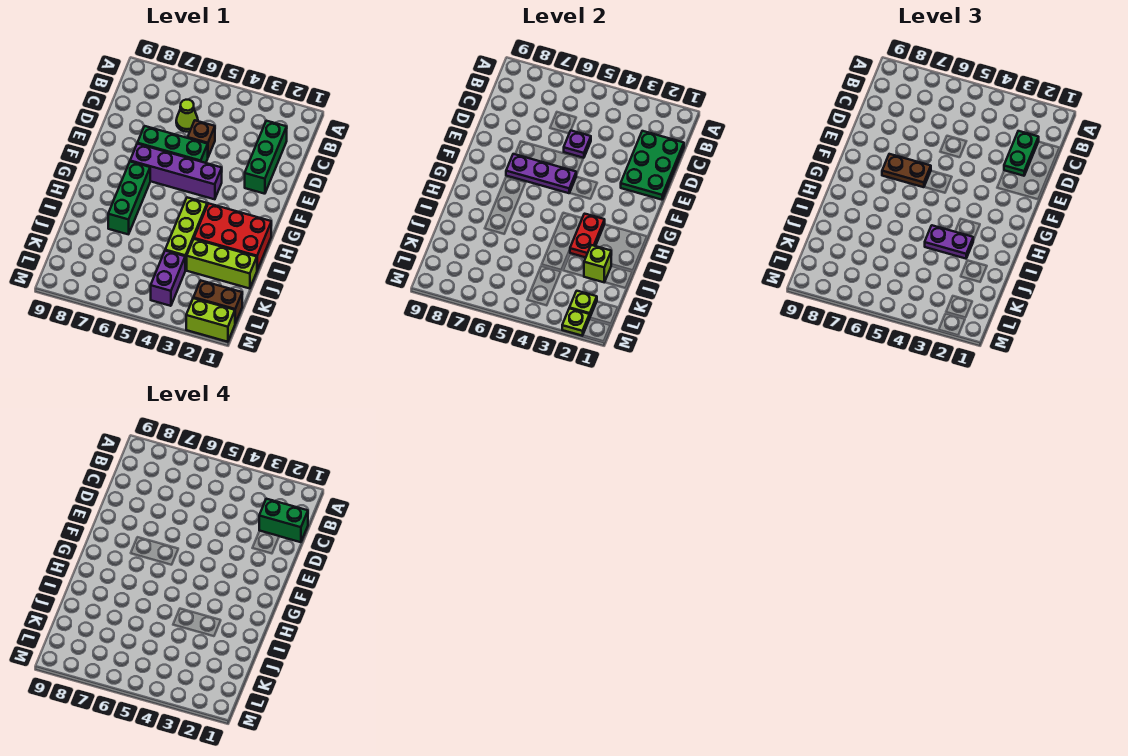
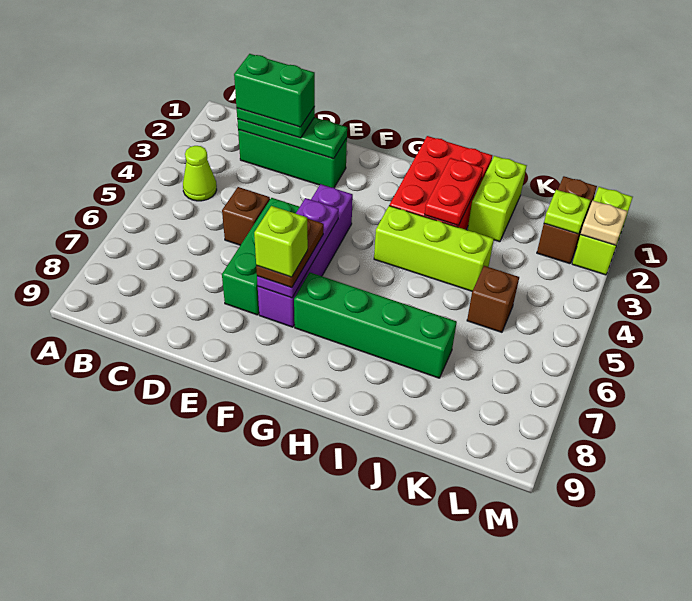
green plate C1:E2 level 2 -> green plate C2:E2 level 2
green brick C1:C2 level 4 -> green brick C2:D2 level 4
lime cone C6 level 1 -> lime cone B4 level 1
purple plate D5 level 2 -> none
green brick G7:I7 level 1 -> green brick G7:J7 level 1
red plate H3:I3 level 2 -> red plate I2:I3 level 2
purple plate I3:I4 level 3 -> none
lime brick J1:J3 level 1 -> lime brick J1:J2 level 1
lime brick J2 level 2 -> lime brick F7 level 4
purple brick K4:L4 level 1 -> none
none -> brown brick K5 level 1
lime plate M2 level 2 -> tan plate M2 level 2

